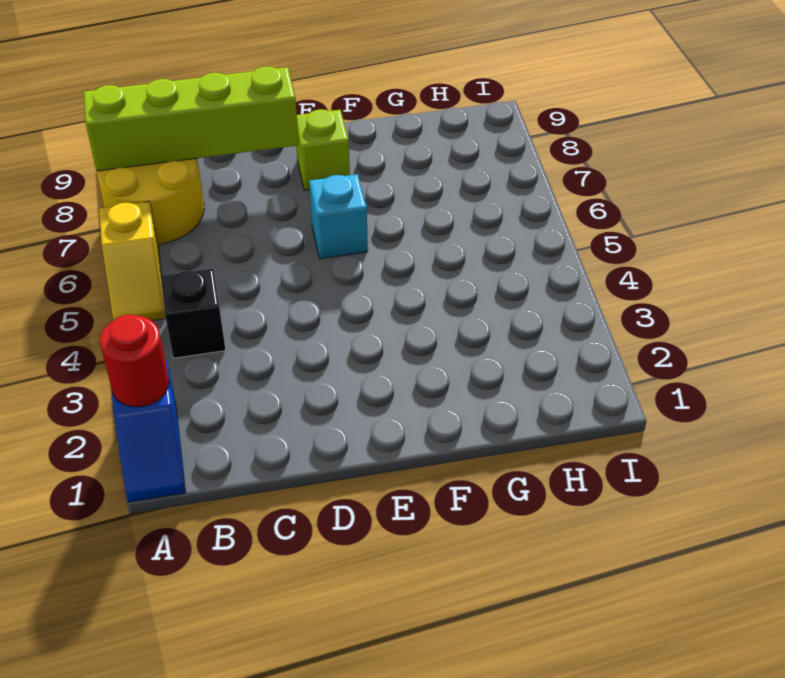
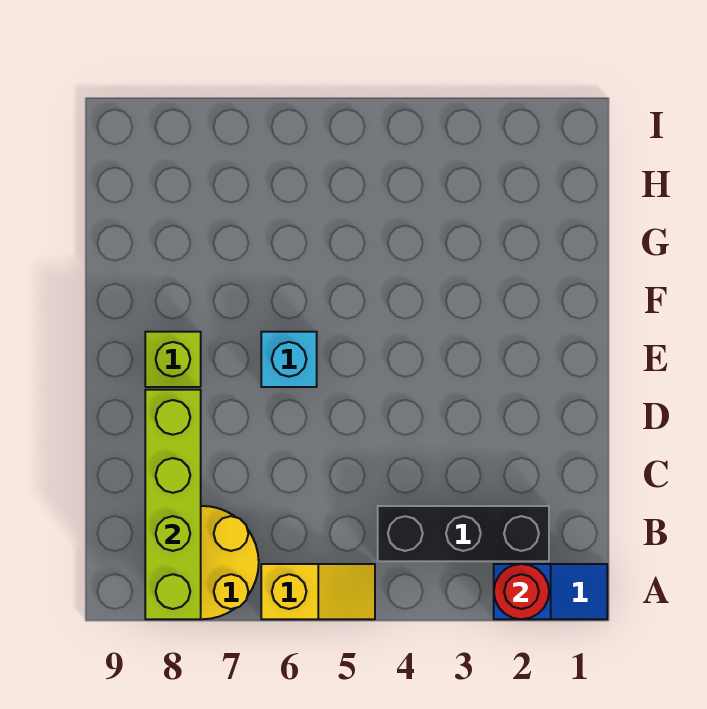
black brick B4 level 1 -> black brick B2:B4 level 1

